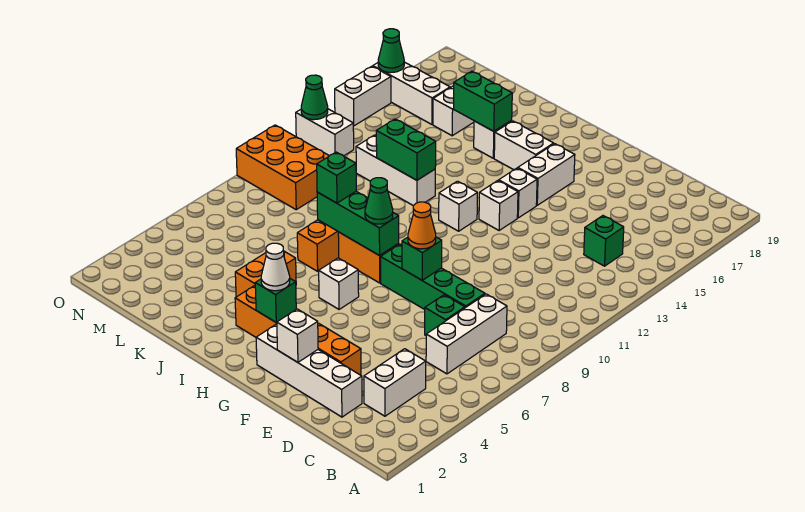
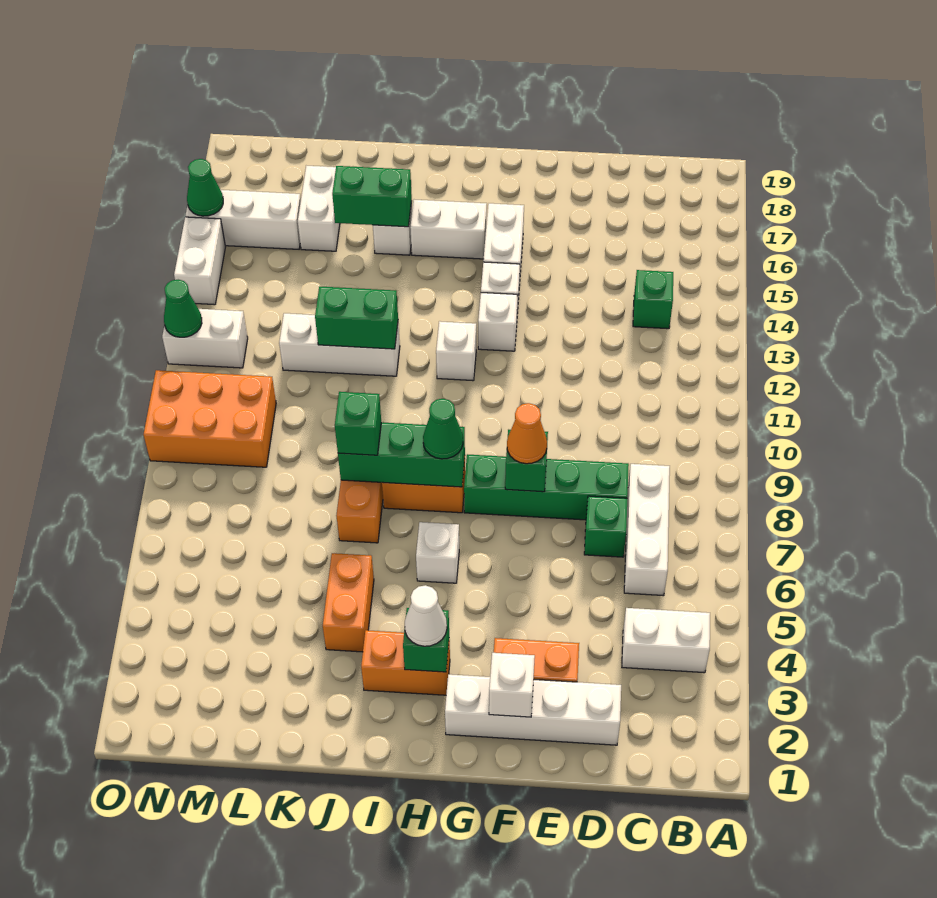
white brick C3:C4 level 1 -> white brick B4:C4 level 1

